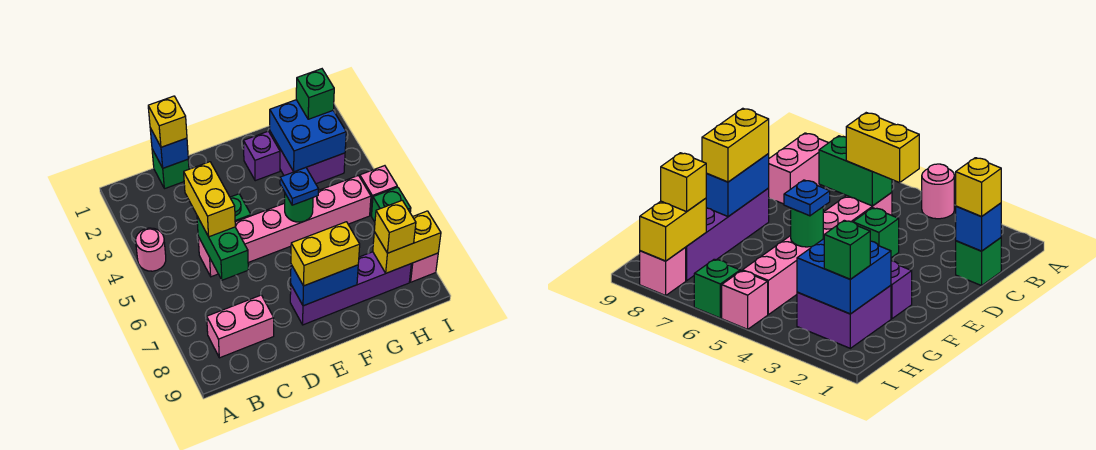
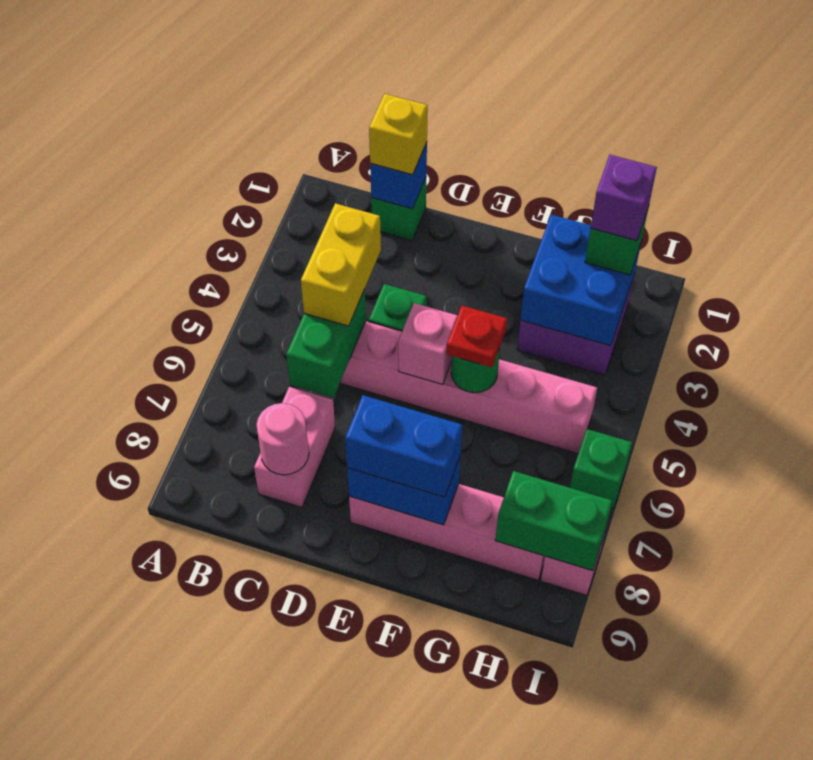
pink round brick A4 level 1 -> pink round brick C8 level 2
pink brick B8:C8 level 1 -> pink brick C7:C8 level 1
purple brick E8:H8 level 1 -> pink brick E8:H8 level 1
yellow brick E8:F8 level 3 -> blue brick E8:F8 level 3
purple brick F2 level 1 -> purple brick H2 level 4
blue plate F5 level 3 -> red plate F5 level 3
yellow brick H8:I8 level 2 -> green brick H8:I8 level 2
yellow brick H8 level 3 -> none
pink brick I5 level 1 -> pink brick E5 level 2

